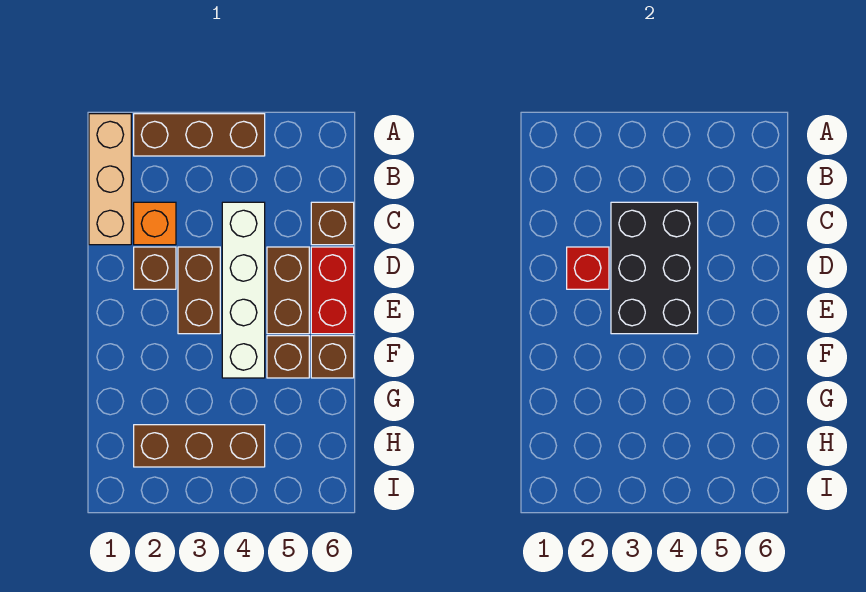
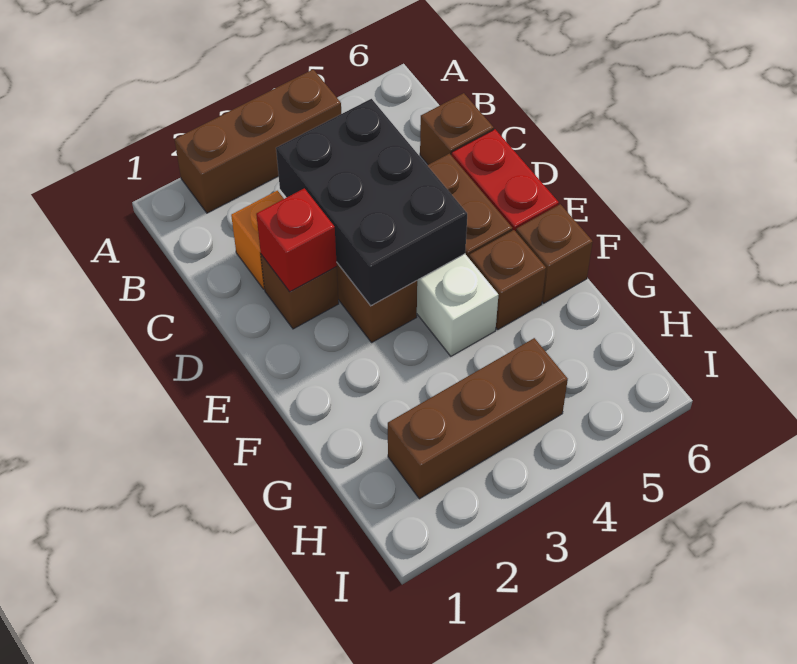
tan brick A1:C1 level 1 -> none

